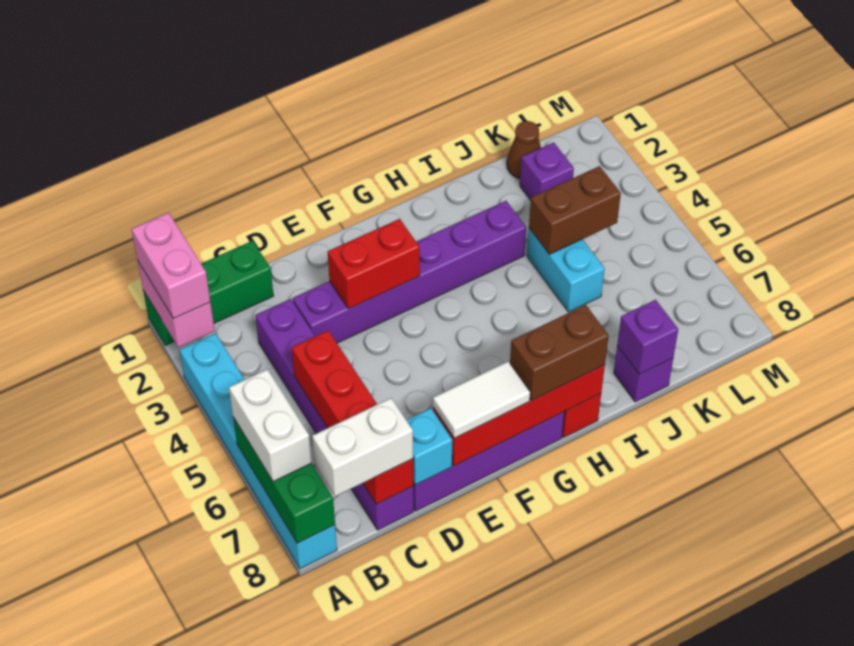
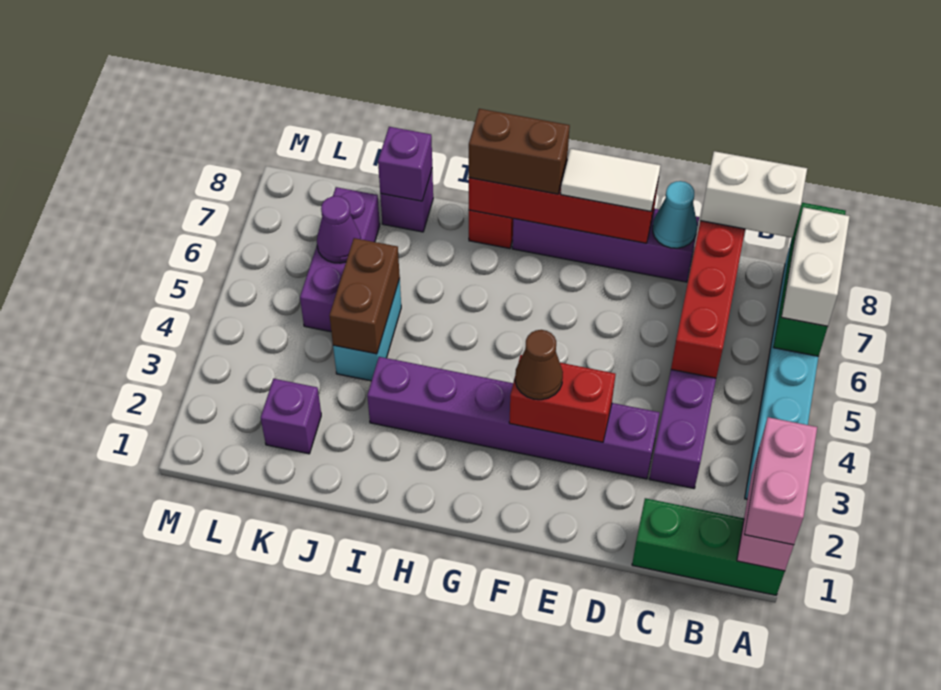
cyan brick D8 level 2 -> cyan cone D8 level 2
brown brick J4:K4 level 2 -> brown brick J4:J5 level 2
brown cone K1 level 1 -> brown cone F3 level 3
none -> purple brick K5:K7 level 1
none -> purple cone K6 level 2

